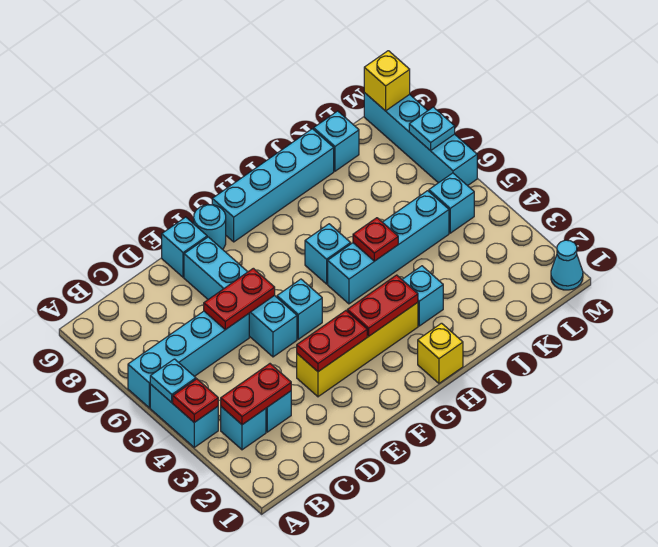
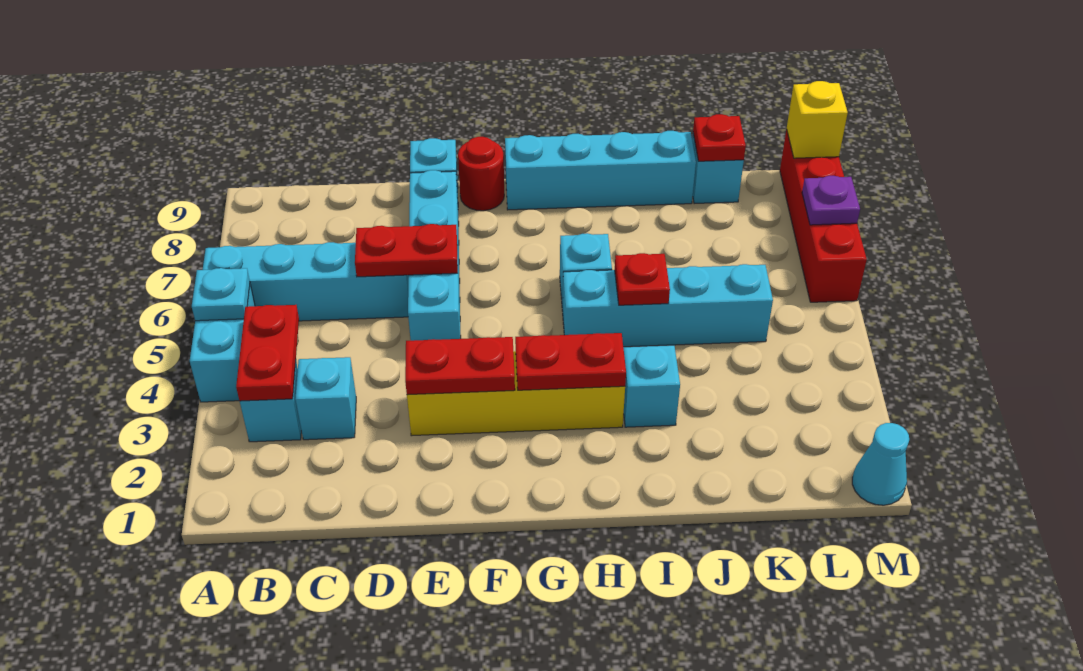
red plate A4 level 2 -> red plate K9 level 2
red plate B3:C3 level 2 -> red plate B3:B4 level 2
cyan brick F5 level 1 -> none
cyan round brick F9 level 1 -> red round brick F9 level 1
yellow brick H1 level 1 -> none
cyan brick L5 level 1 -> none
cyan brick M6:M9 level 1 -> red brick M6:M9 level 1
cyan plate M7 level 2 -> purple plate M7 level 2

